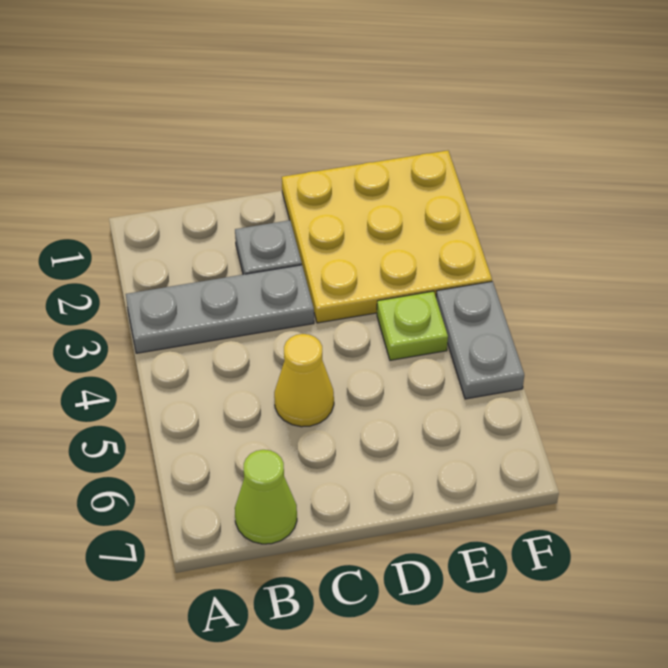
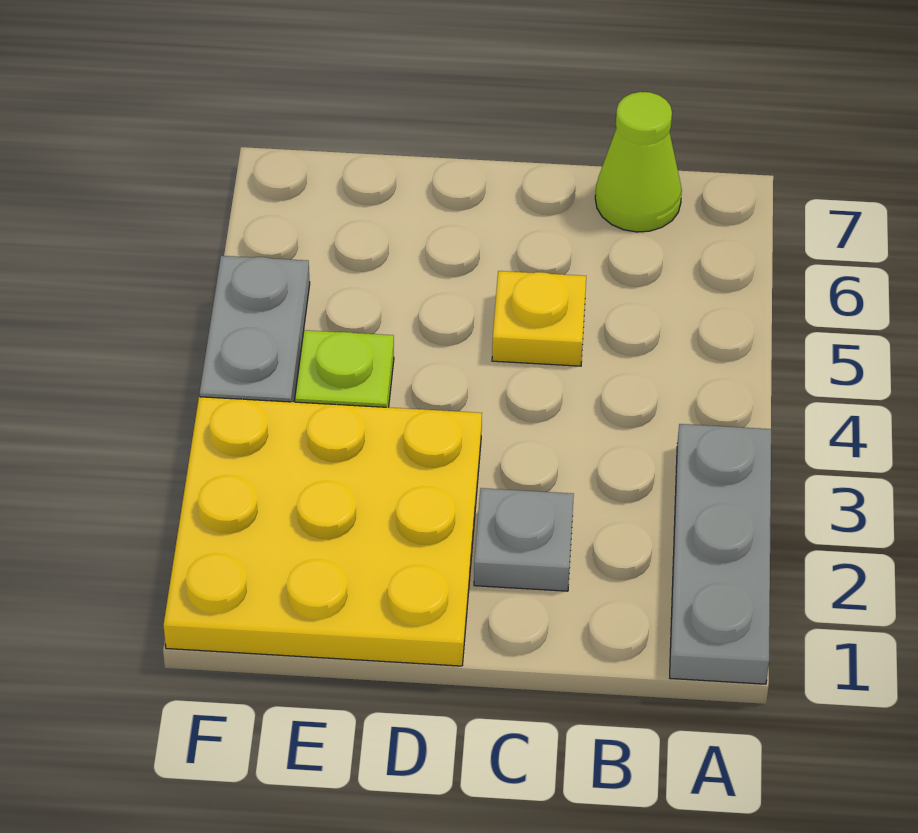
grey plate A3:C3 level 1 -> grey plate A1:A3 level 1
yellow cone C5 level 1 -> yellow plate C5 level 1

